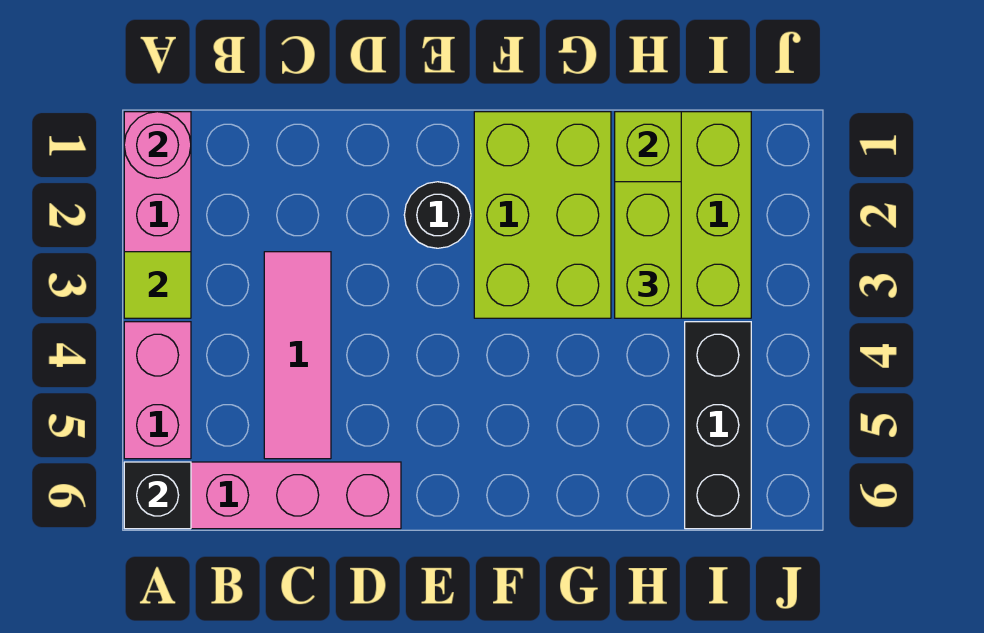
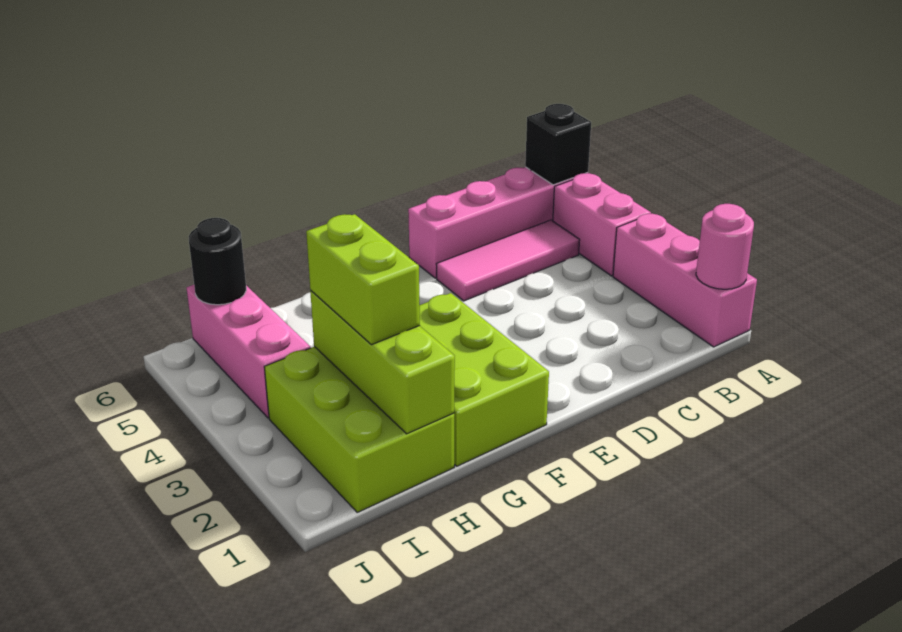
lime tile A3 level 2 -> none
pink tile C3:C5 level 1 -> pink tile B5:D5 level 1
black round brick E2 level 1 -> black round brick I6 level 2
black brick I4:I6 level 1 -> pink brick I4:I6 level 1

